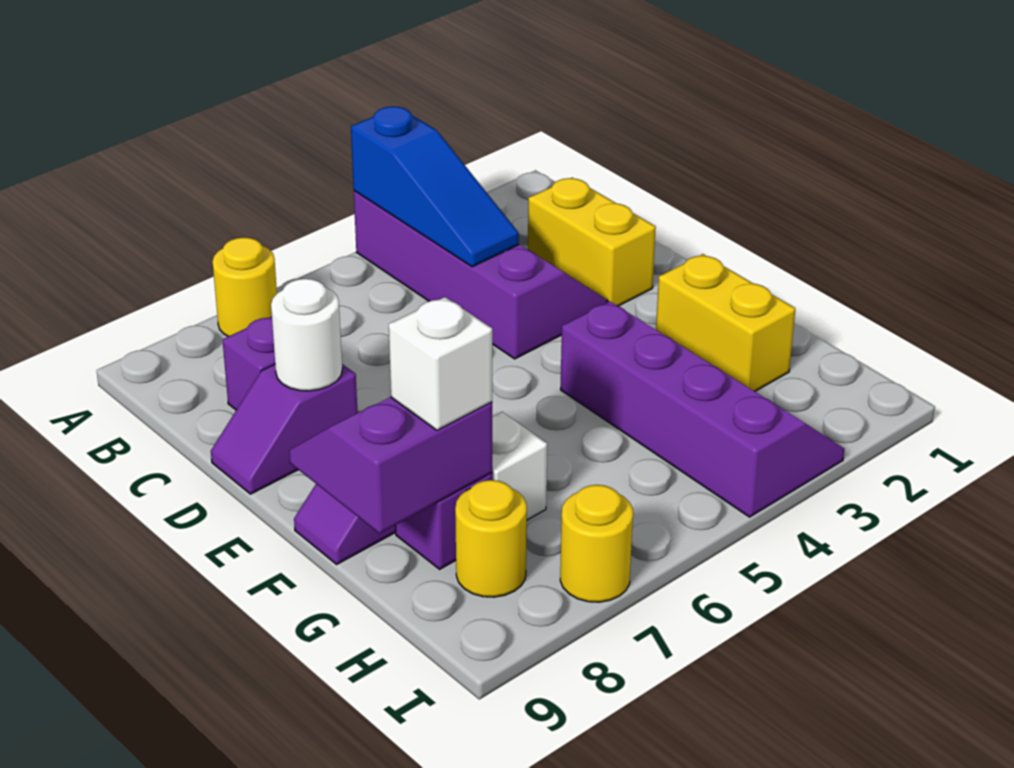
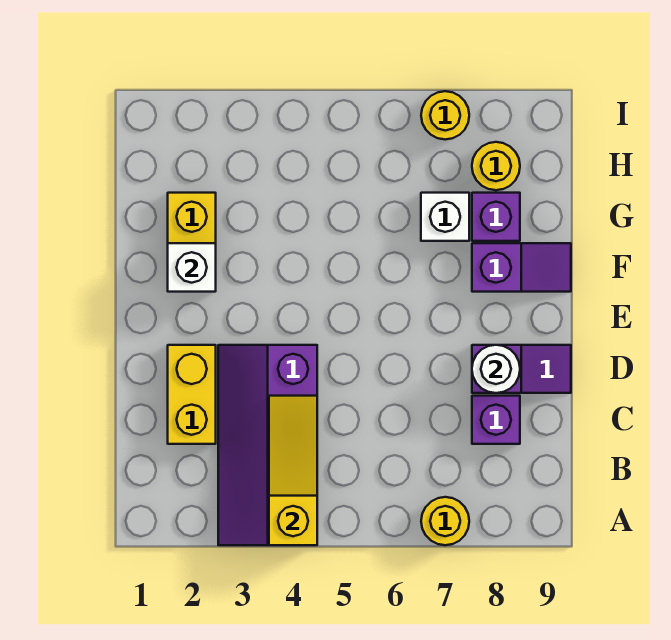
blue slope A4:C4 level 2 top A -> yellow slope A4:C4 level 2 top A
purple slope F3:I4 level 1 top 4 -> none
purple slope F8:G9 level 2 top G -> none
white brick G8 level 3 -> white brick F2 level 2

